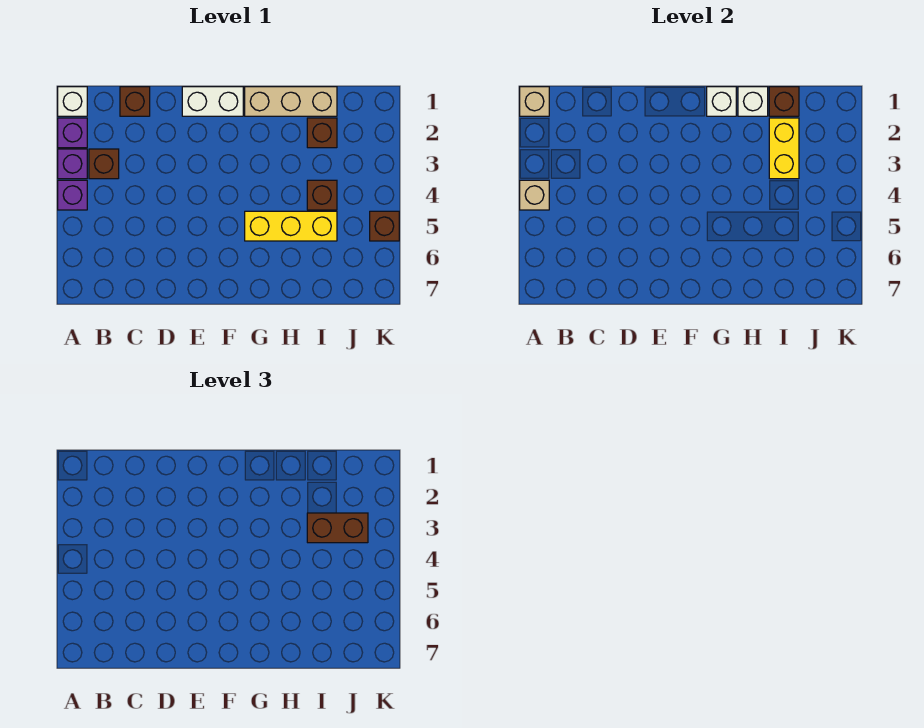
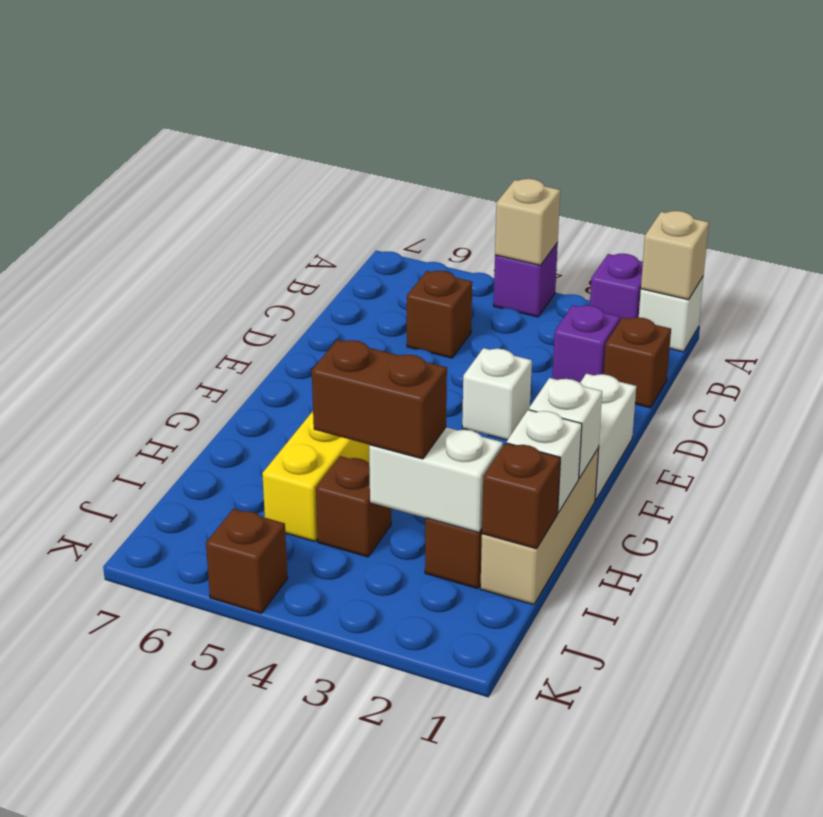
purple brick A3 level 1 -> purple brick C2 level 1
brown brick B3 level 1 -> brown brick C5 level 1
none -> white brick E3 level 1
yellow brick I2:I3 level 2 -> white brick I2:I3 level 2
brown brick I3:J3 level 3 -> brown brick I3:I4 level 3

